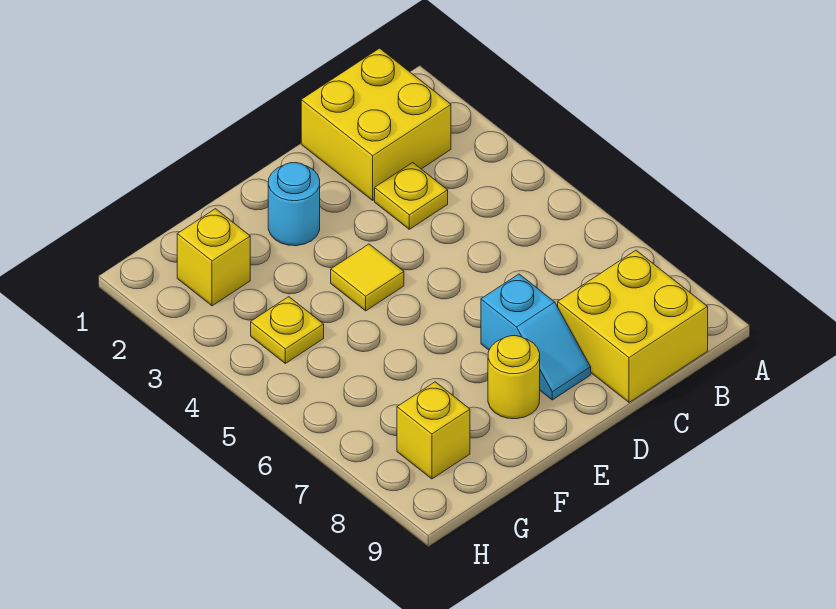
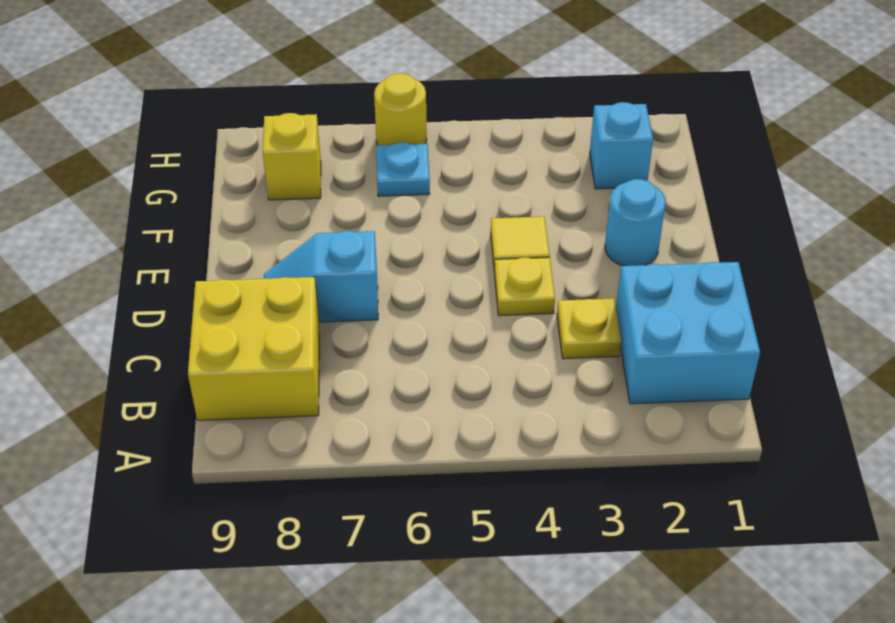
yellow brick B1:C2 level 1 -> cyan brick B1:C2 level 1
yellow round brick E8 level 1 -> yellow round brick H6 level 1
yellow brick G2 level 1 -> cyan brick G2 level 1
yellow plate G4 level 1 -> yellow plate D4 level 1
none -> cyan plate G6 level 1

